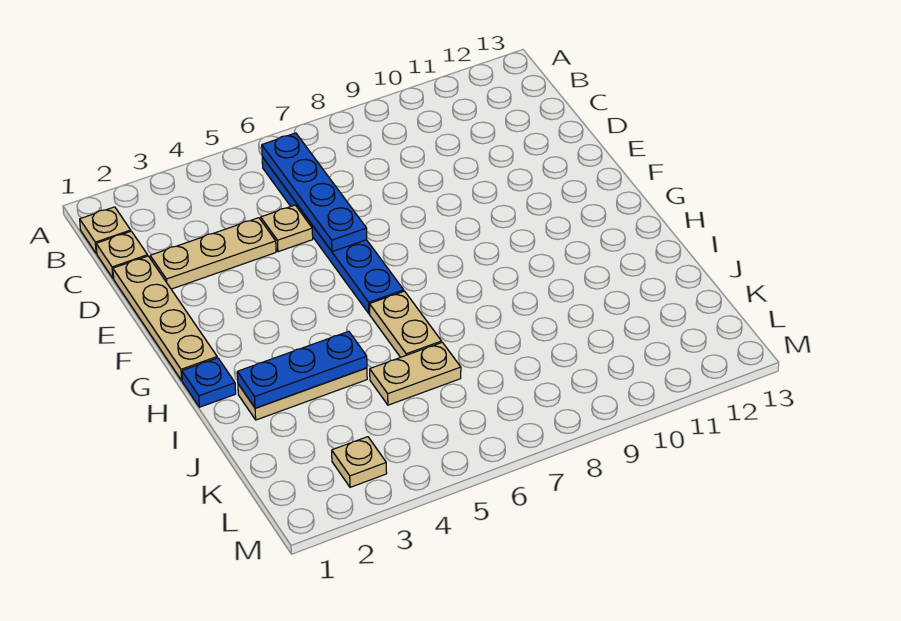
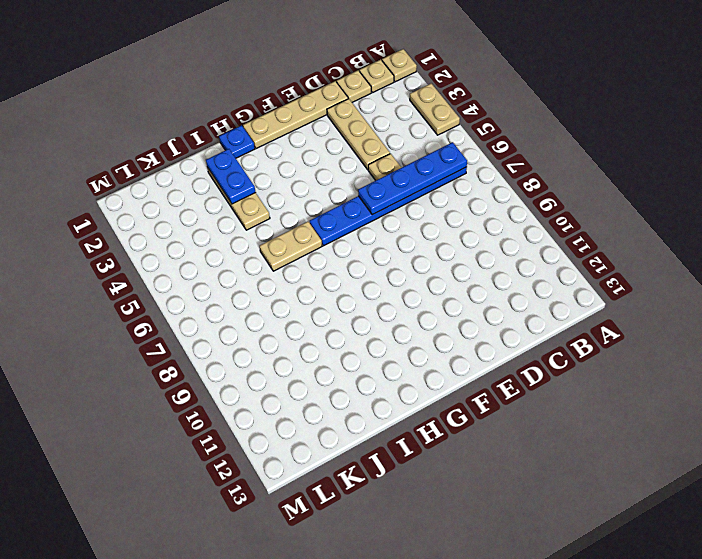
blue plate I2:I4 level 2 -> blue plate I2:I3 level 2
tan plate J5:J6 level 1 -> tan plate A3:A4 level 1
tan plate L3 level 1 -> tan plate A1 level 1

